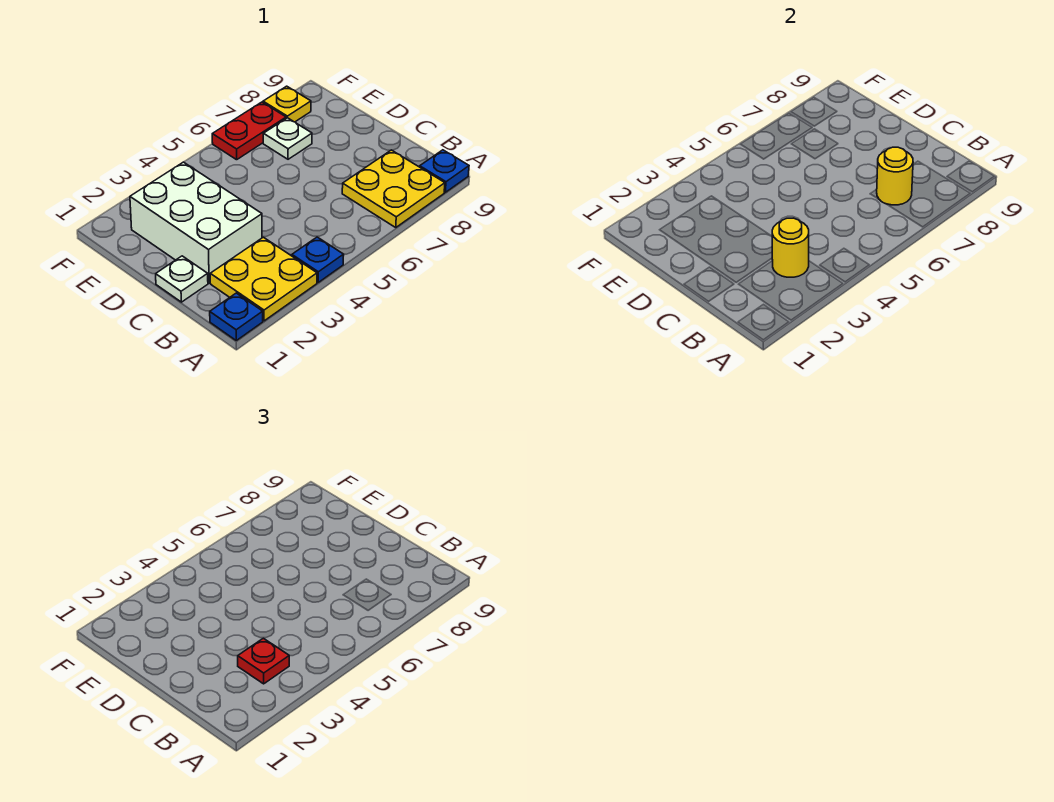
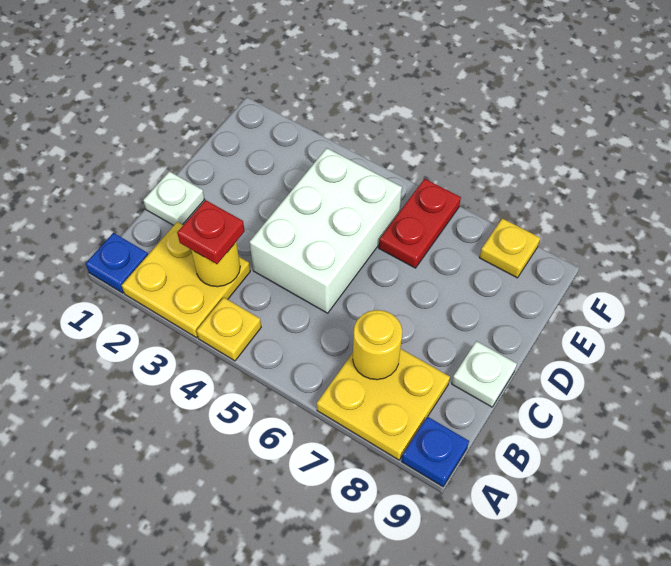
blue plate A4 level 1 -> yellow plate A4 level 1
white brick C2:E3 level 1 -> white brick C4:E5 level 1
white plate E7 level 1 -> white plate C9 level 1
red plate F6:F7 level 1 -> red plate E6:F6 level 1

